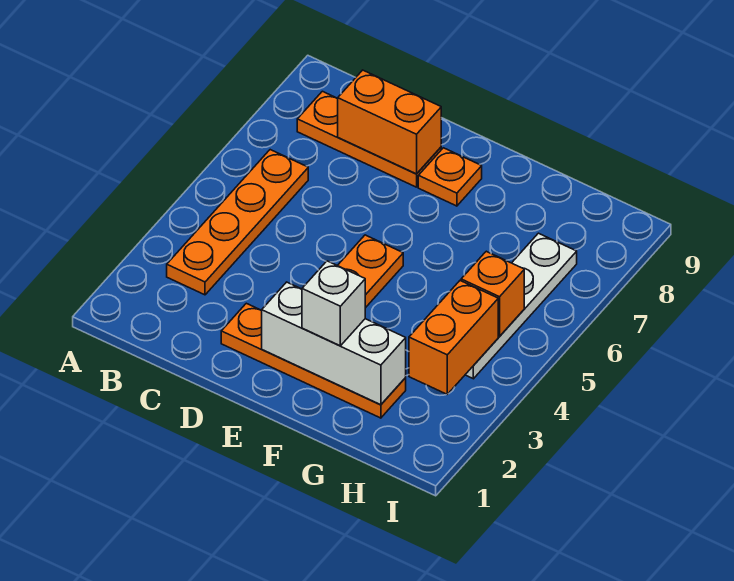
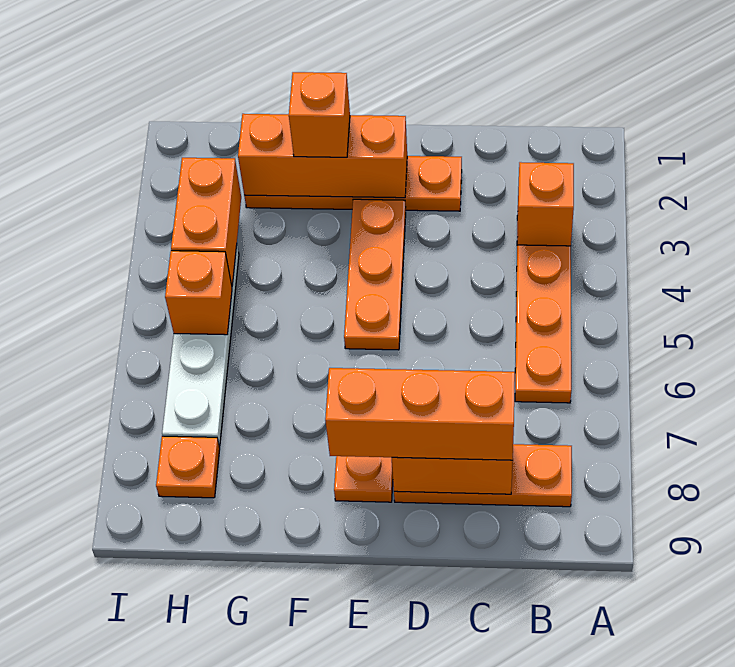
none -> orange brick B3 level 2
none -> orange brick C8:E8 level 3
white brick E2:G2 level 2 -> orange brick E2:G2 level 2
white brick F2 level 3 -> orange brick F2 level 3
none -> orange plate H8 level 1

